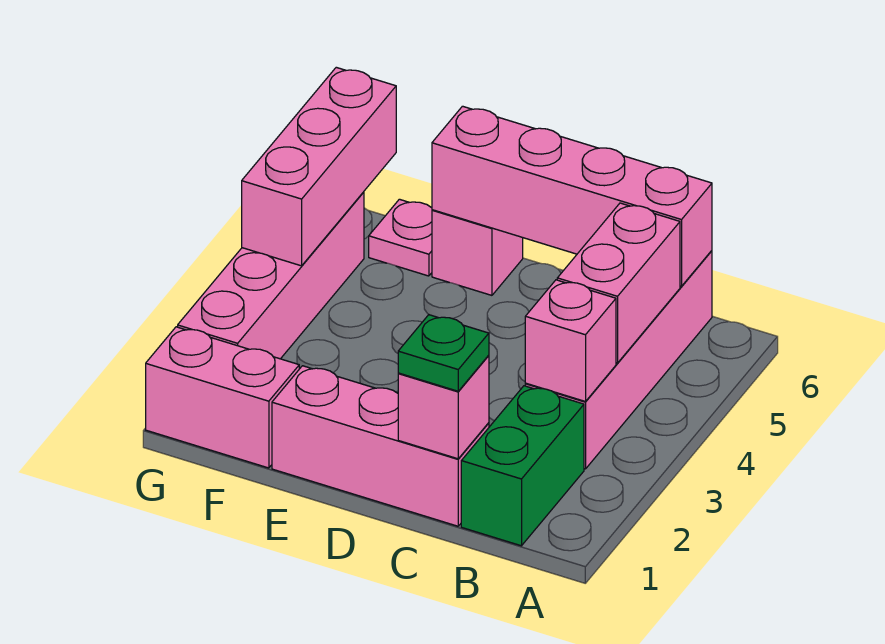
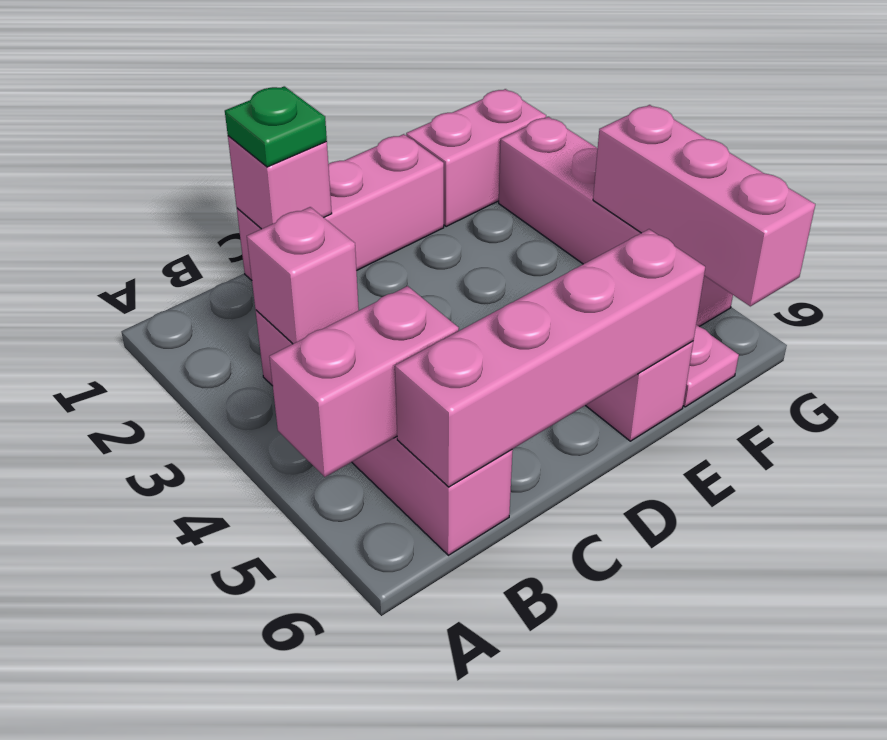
green brick B1:B2 level 1 -> none
pink brick B4:B5 level 2 -> pink brick A5:B5 level 2

